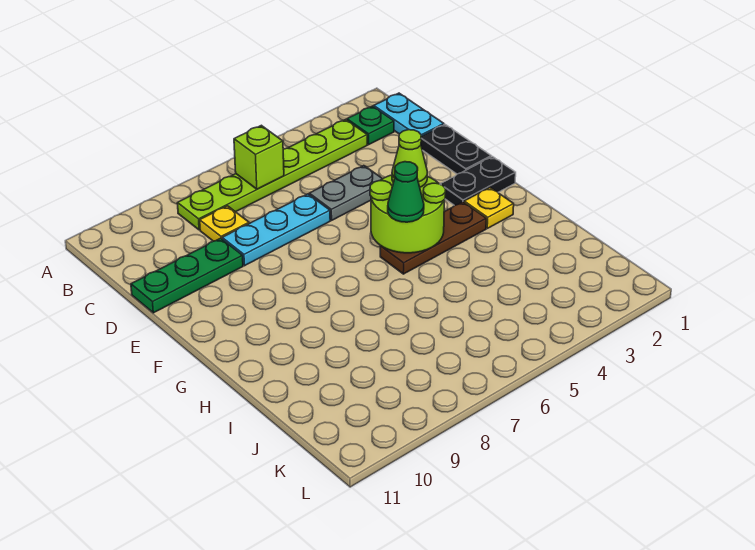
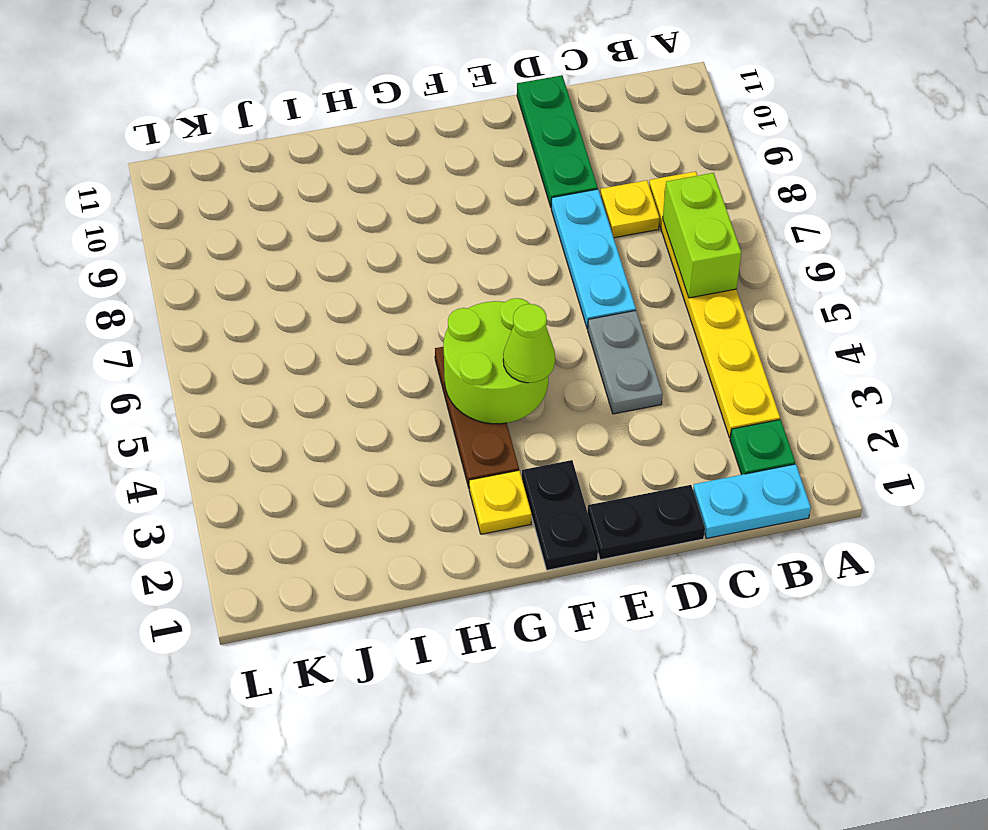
lime plate B3:B8 level 1 -> yellow plate B3:B8 level 1
lime brick B6 level 2 -> lime brick B6:B7 level 2
green cone G5 level 3 -> none

